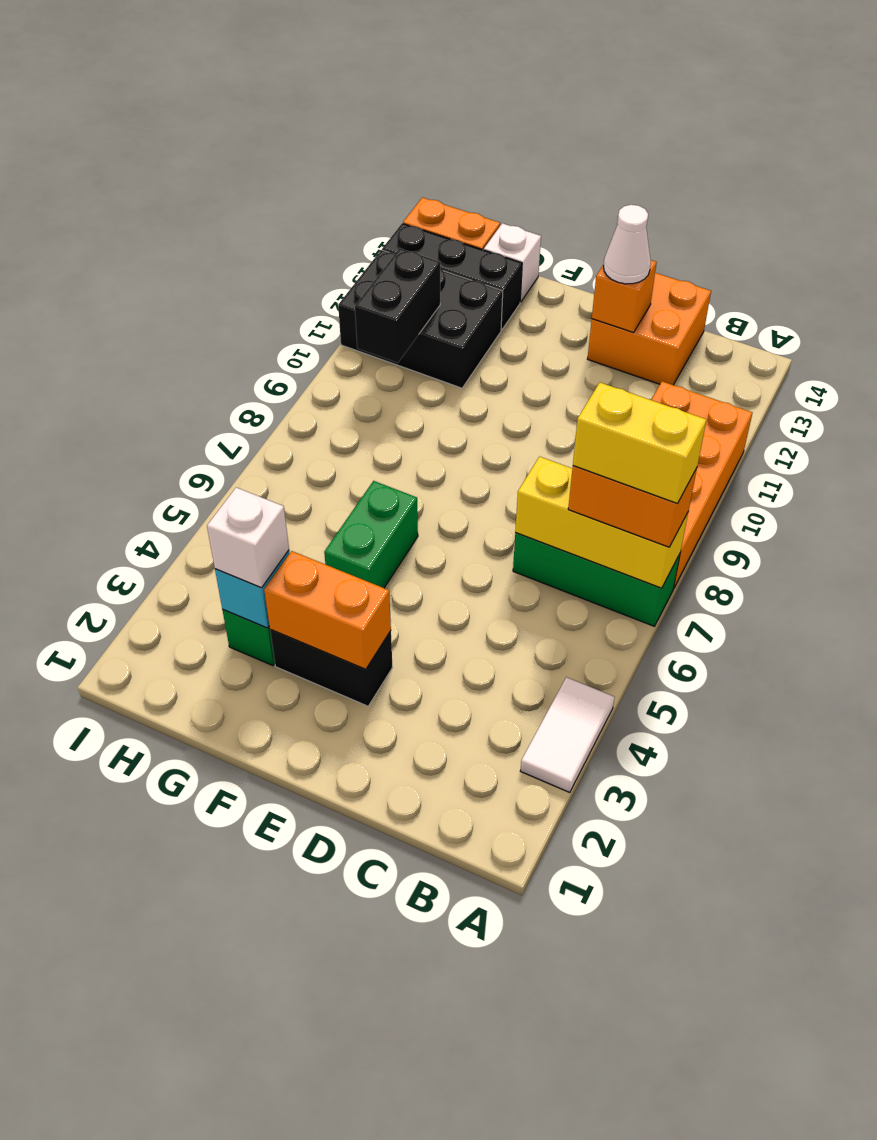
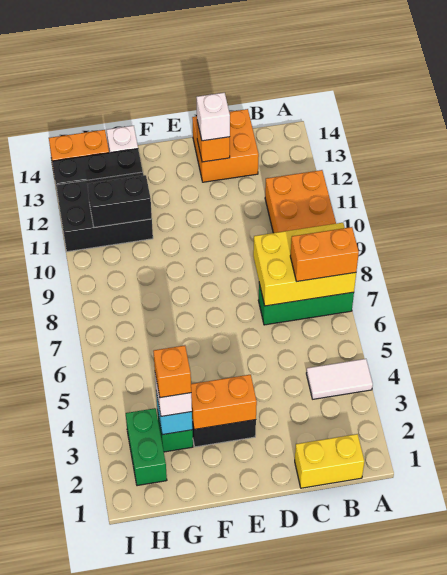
white tile A3:A4 level 1 -> white tile A4:B4 level 1
yellow brick A7:C7 level 2 -> yellow brick A7:C8 level 2
yellow brick A7:B7 level 4 -> yellow brick B1:C1 level 1
white cone D13 level 3 -> white brick D13 level 3
green brick F5:F6 level 1 -> green brick H2:H3 level 1
none -> orange brick G3 level 4
black brick H10:H11 level 2 -> black brick G11:H11 level 2

